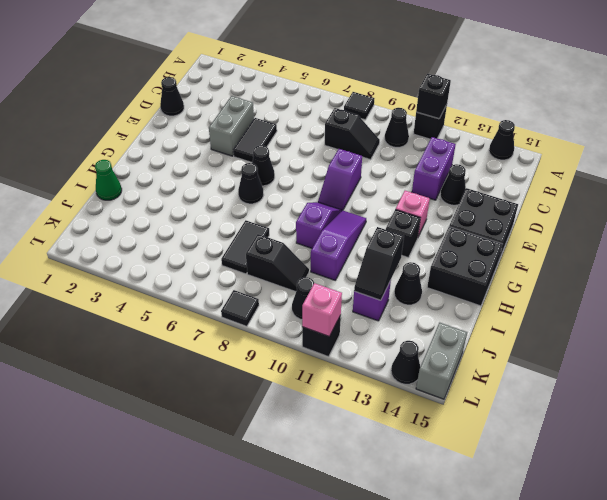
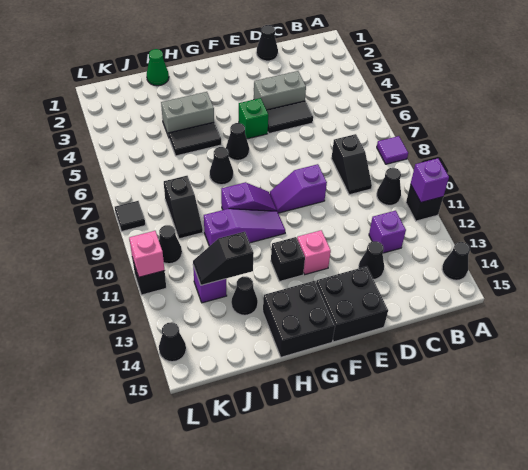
black tile A8 level 1 -> purple tile A8 level 1
black brick A11 level 2 -> purple brick A11 level 2
purple brick C12:D12 level 1 -> purple brick C12 level 1
none -> green brick F5 level 1
black cone F6 level 1 -> black cone H7 level 1
black tile I7:J7 level 1 -> black tile H5:I5 level 1
grey brick K15:L15 level 1 -> grey brick H4:I4 level 1

